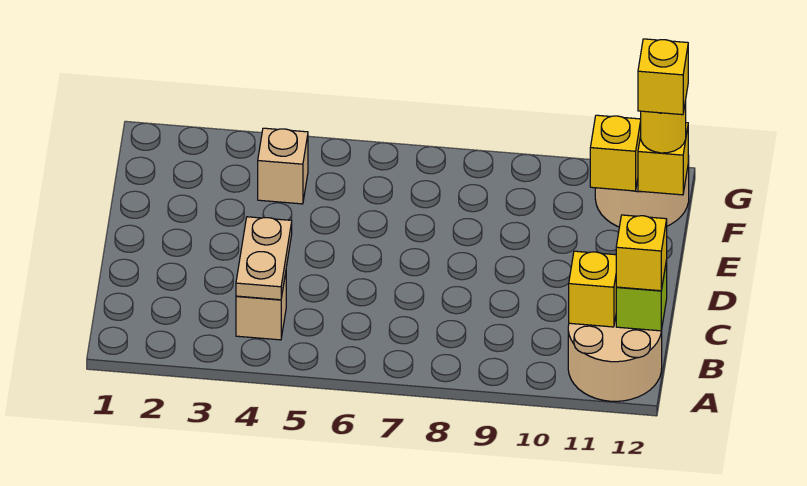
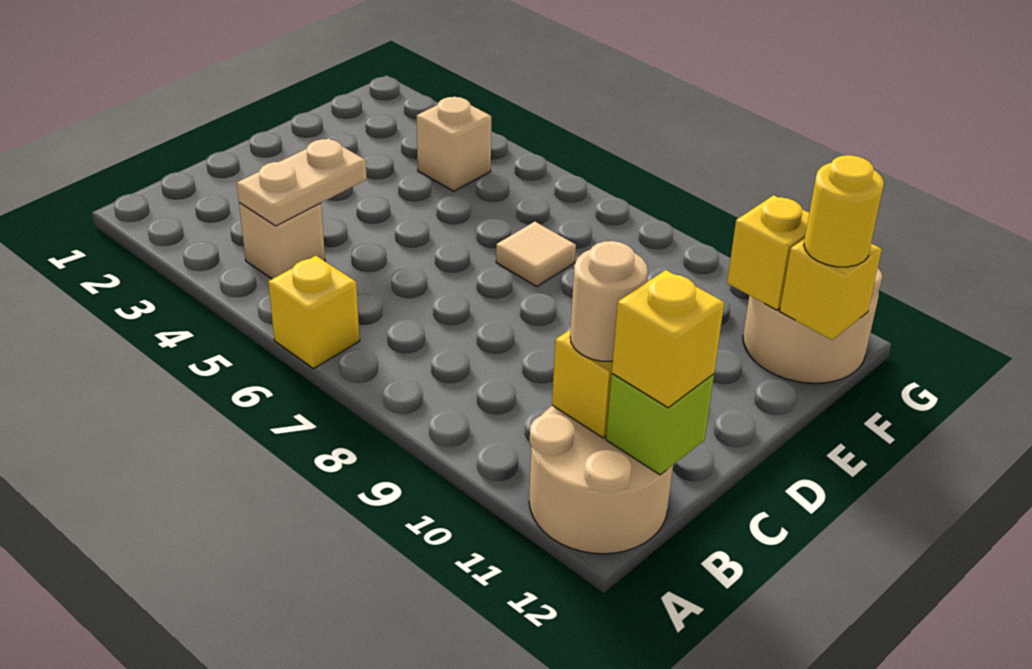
none -> tan round brick B11 level 3
none -> tan tile E7 level 1
yellow brick F12 level 4 -> yellow brick A6 level 1

